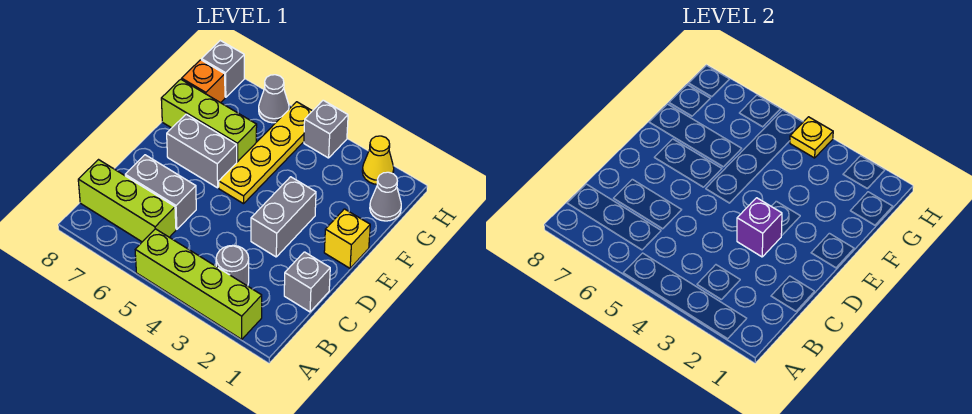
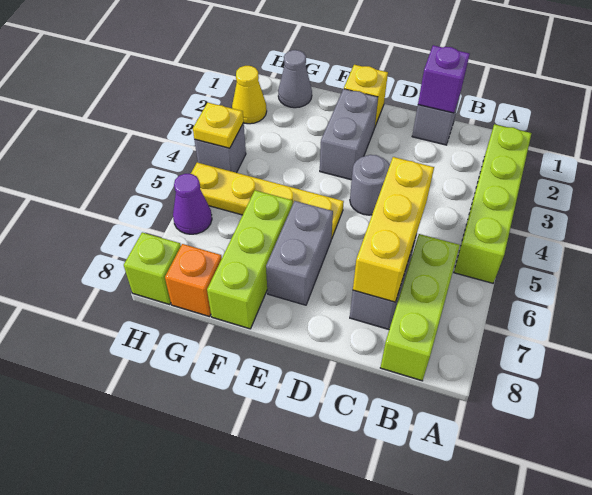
grey round brick B3 level 1 -> grey round brick D4 level 1
none -> yellow brick C5:C7 level 2
grey brick D3:E3 level 1 -> grey brick E2:E3 level 1
purple brick D3 level 2 -> purple brick C1 level 2
grey cone H6 level 1 -> purple cone H6 level 1
grey brick H8 level 1 -> lime brick H8 level 1

